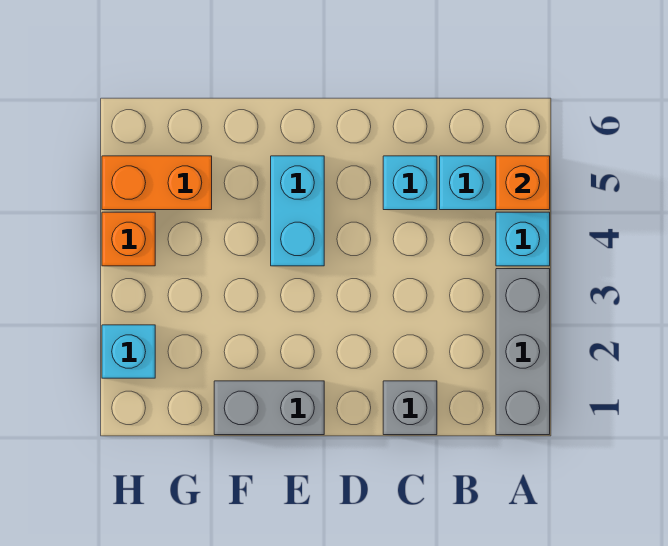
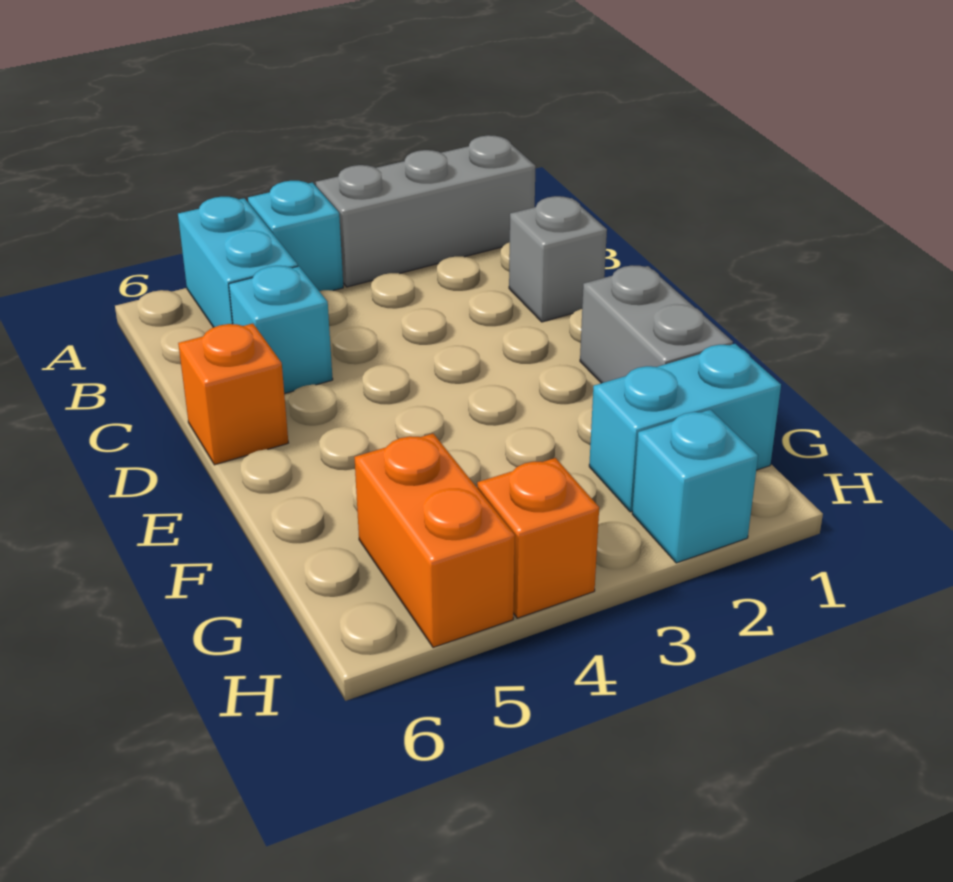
orange brick A5 level 2 -> orange brick D6 level 1
cyan brick E4:E5 level 1 -> cyan brick G1:G2 level 1

